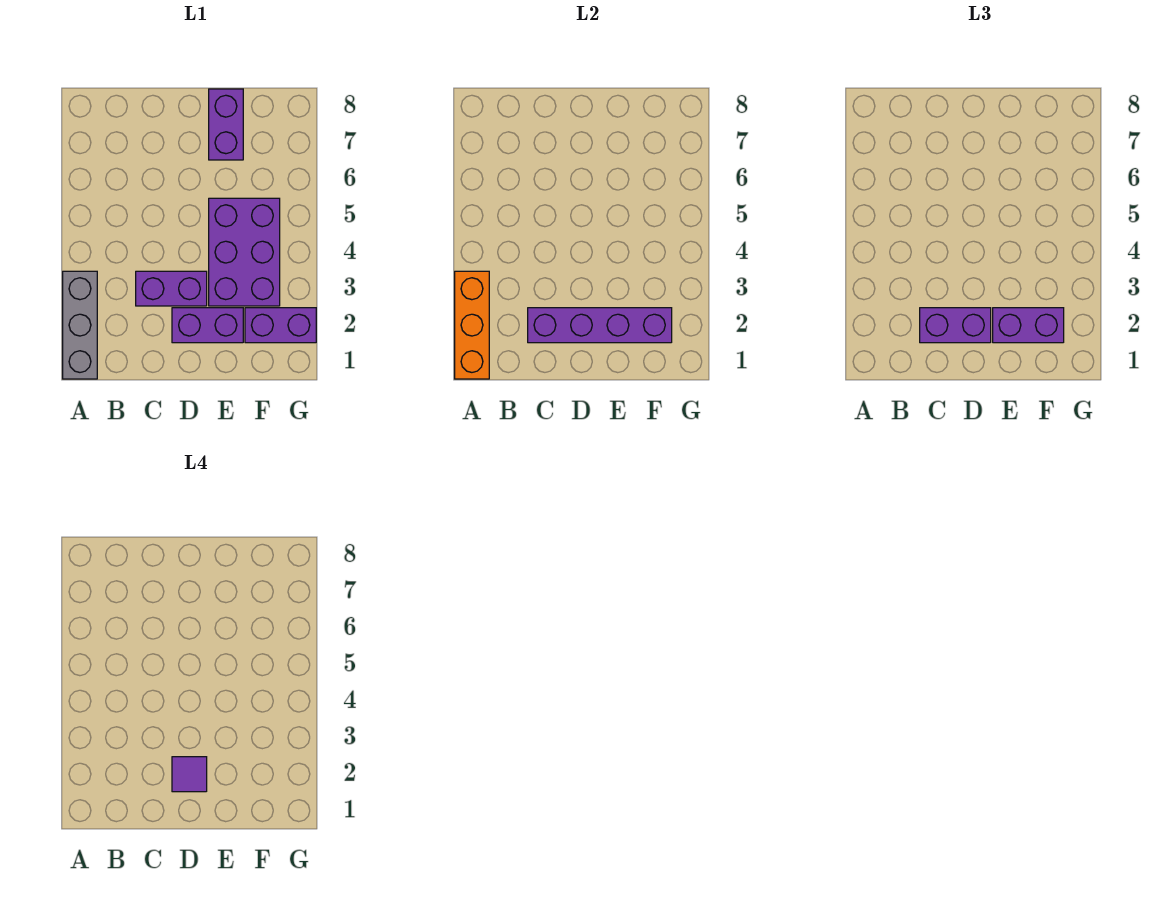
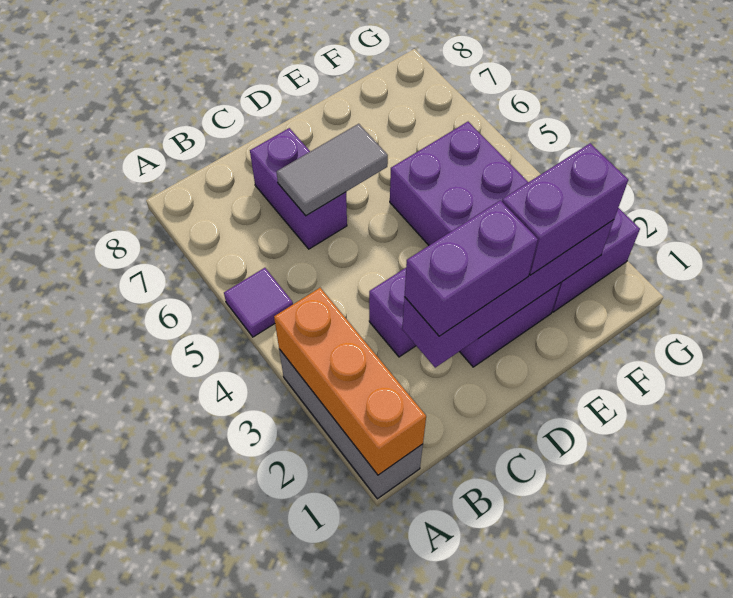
none -> grey tile C6:D6 level 2
purple tile D2 level 4 -> purple tile A5 level 1
purple brick E7:E8 level 1 -> purple brick C6:C7 level 1

